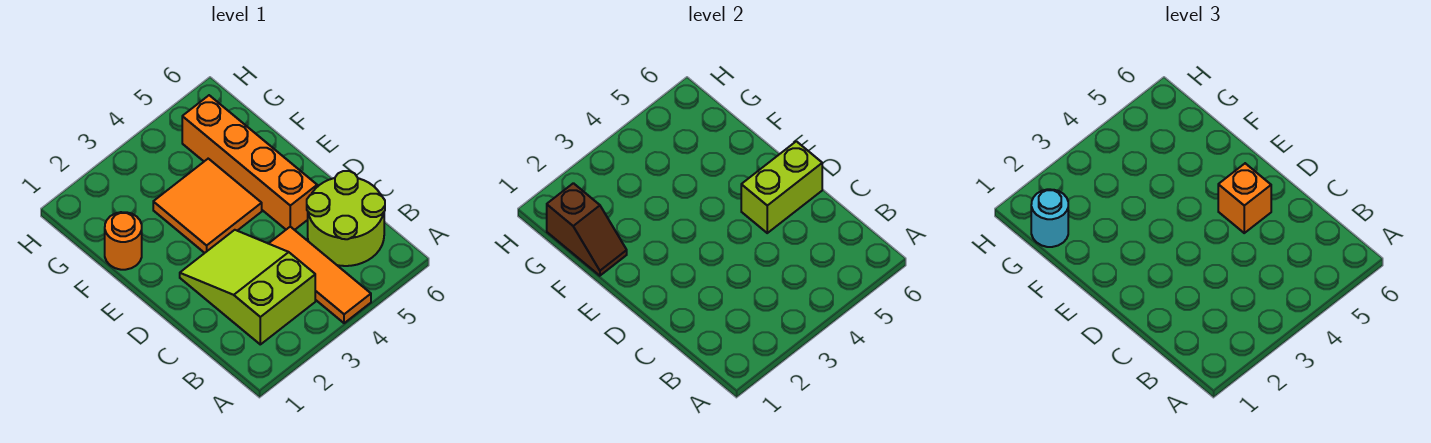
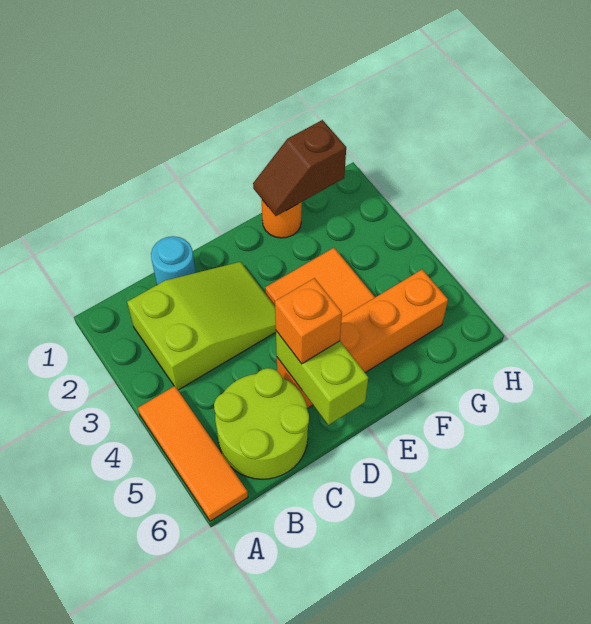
orange tile A4:C4 level 1 -> orange tile A4:A6 level 1
cyan round brick G1 level 3 -> cyan round brick C1 level 1

